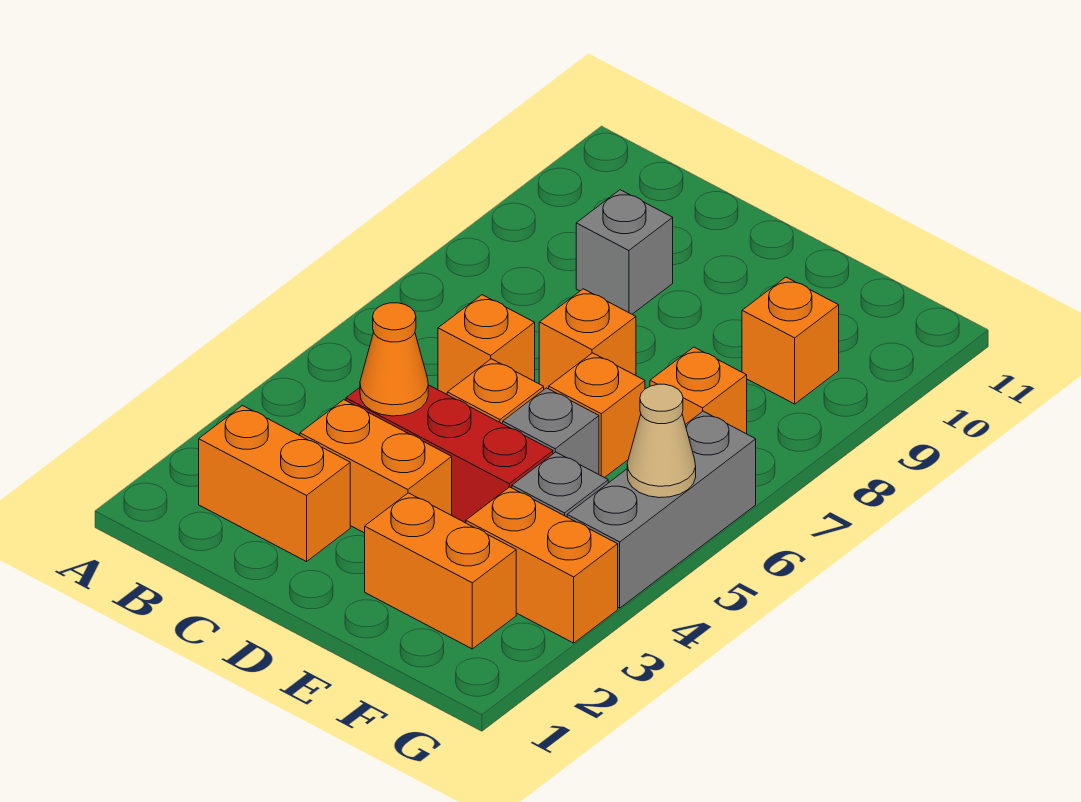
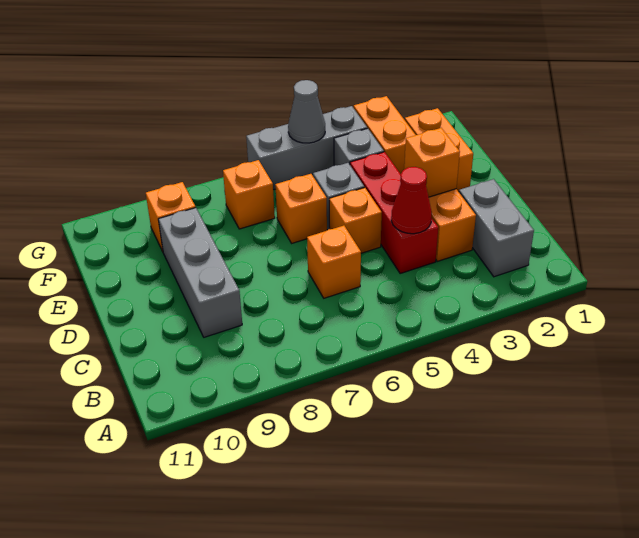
orange brick B2:C2 level 1 -> grey brick B2:C2 level 1
orange cone C4 level 2 -> red cone C4 level 2
grey brick C9 level 1 -> grey brick C9:E9 level 1
orange brick D7 level 1 -> orange brick D3 level 2
tan cone G5 level 2 -> grey cone G5 level 2

